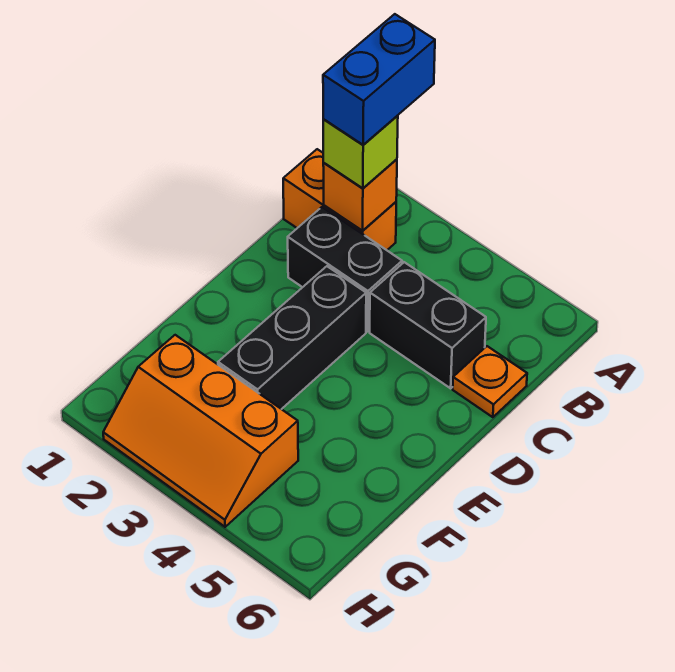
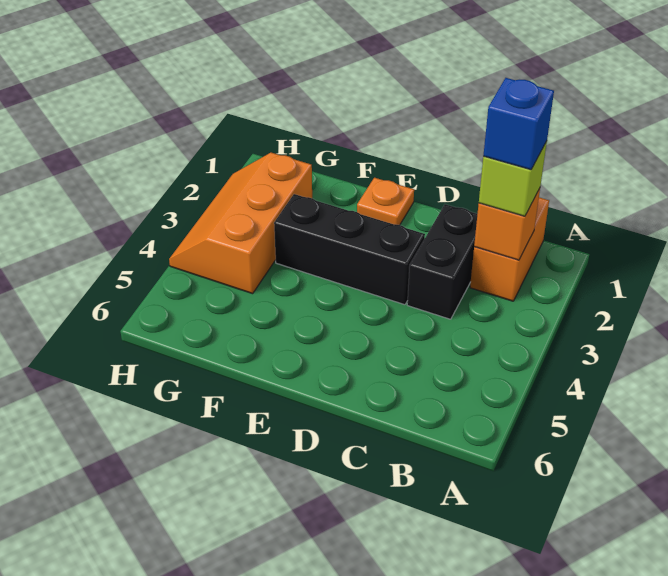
blue brick A2:B2 level 4 -> blue brick B2 level 4
black brick C4:C5 level 1 -> none
orange plate C6 level 1 -> orange plate E1 level 1

